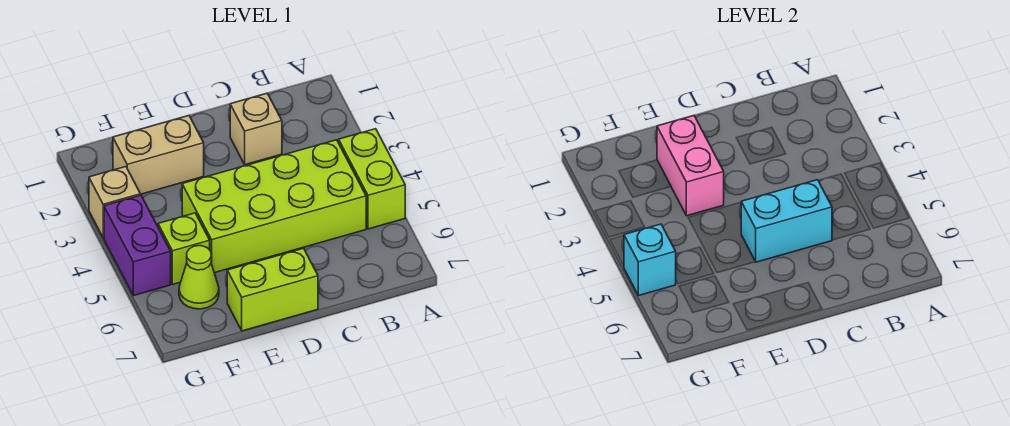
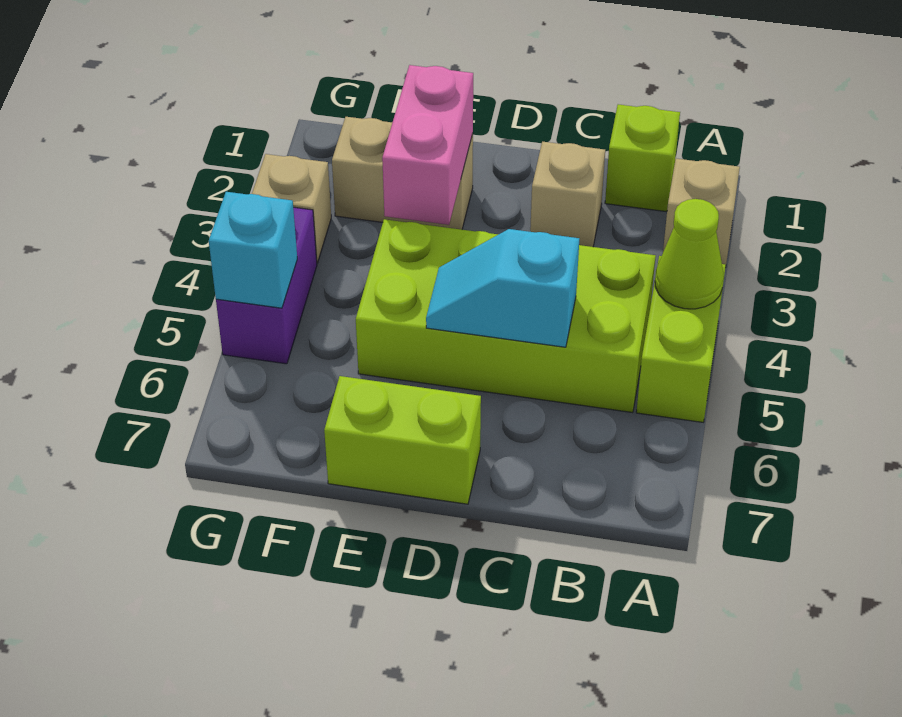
none -> tan brick A2 level 1
cyan brick C5:D5 level 2 -> cyan slope C5:D5 level 2 top C
lime brick F5 level 1 -> lime brick B1 level 1
lime cone F6 level 1 -> lime cone A4 level 2

